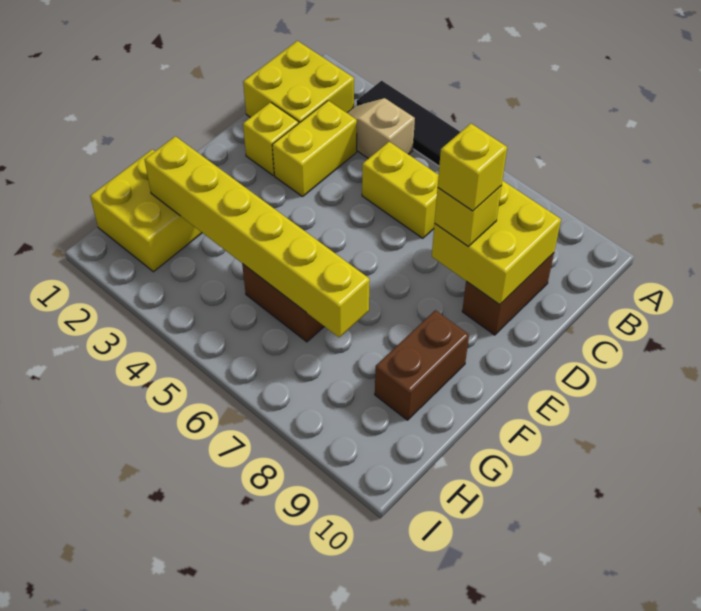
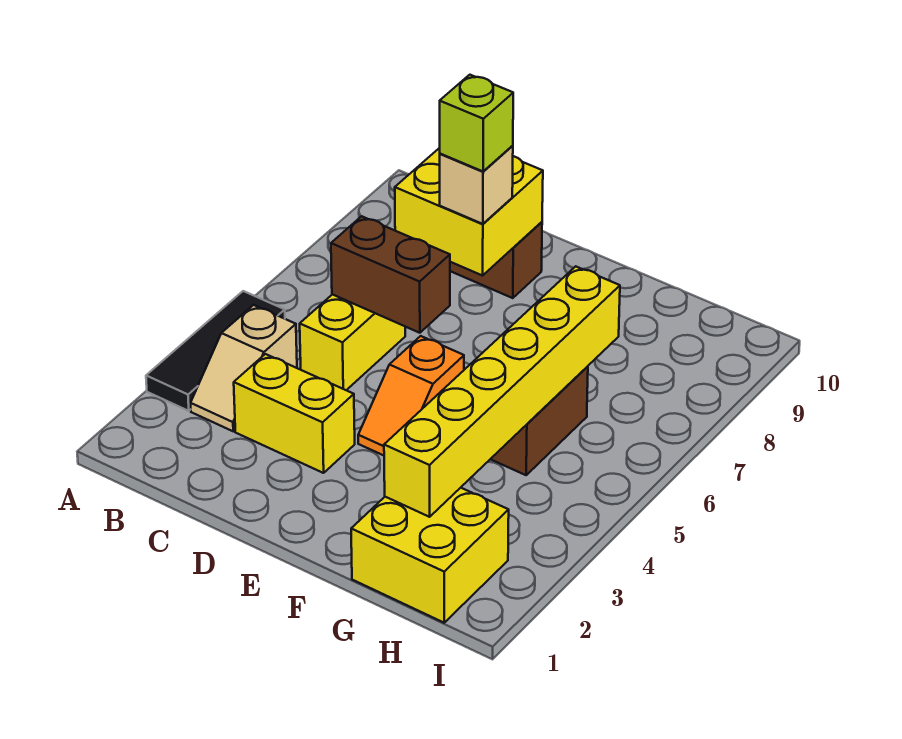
yellow brick B1:C2 level 1 -> none
yellow brick D2 level 1 -> none
yellow brick D8 level 3 -> tan brick D8 level 3
yellow brick D8 level 4 -> lime brick D8 level 4
none -> orange slope E4:E5 level 1 top 5
brown brick F9:G9 level 1 -> brown brick C6:D6 level 2

